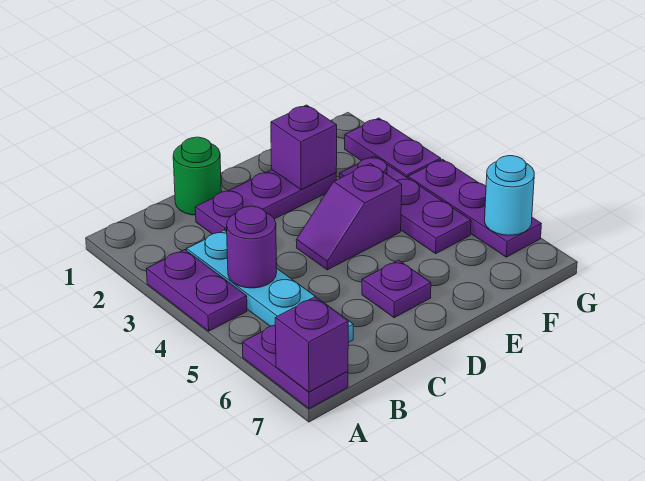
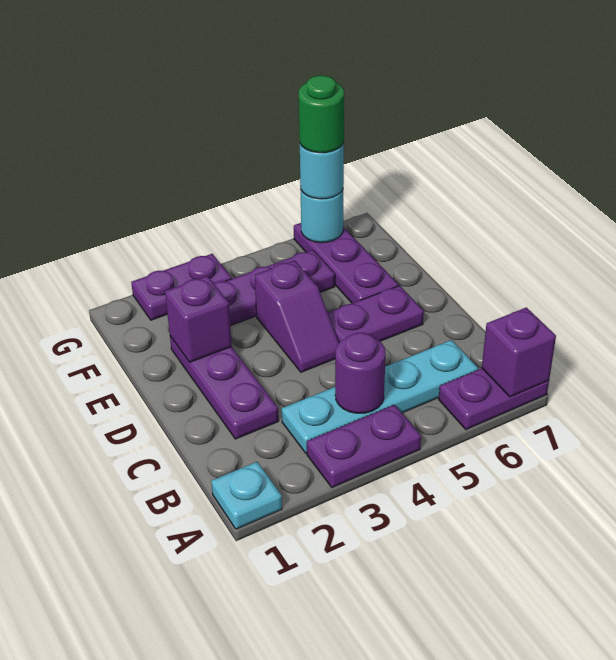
none -> cyan plate A1 level 1
green round brick C1 level 1 -> green round brick G6 level 4
purple plate D6 level 1 -> purple plate D5:D6 level 1
purple plate G4:G6 level 1 -> purple plate E6:G6 level 1
none -> cyan round brick G6 level 3

